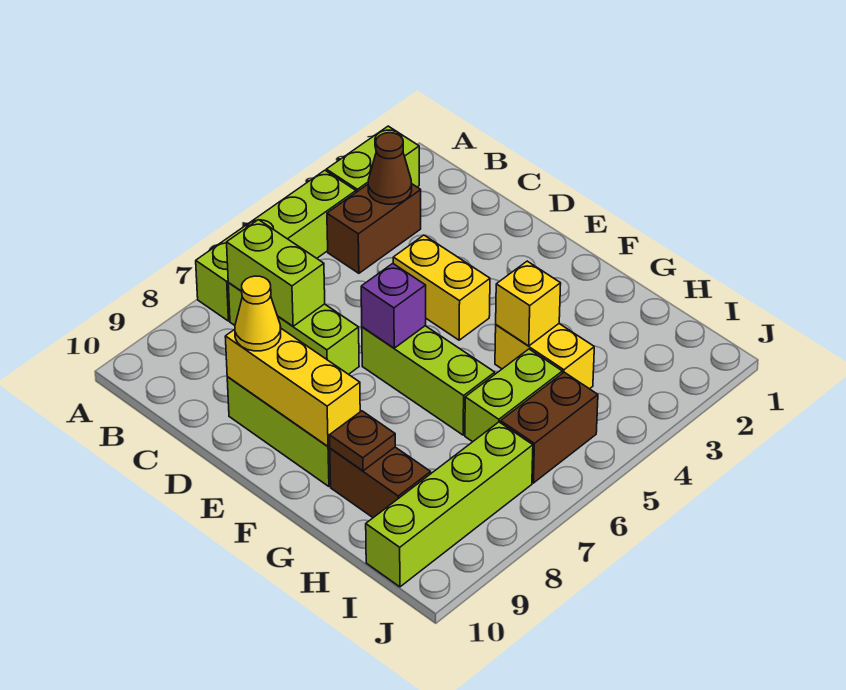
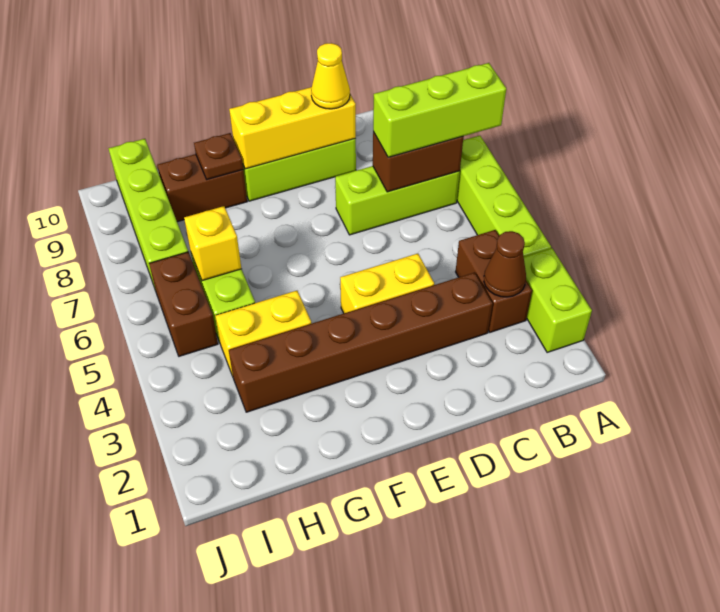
lime brick B7:C7 level 2 -> brown brick B7:C7 level 2
none -> brown brick C3:H3 level 1
lime brick E6:G6 level 1 -> lime brick A7:C7 level 3
purple brick E6 level 2 -> none
yellow brick G4 level 2 -> yellow brick H6 level 2

